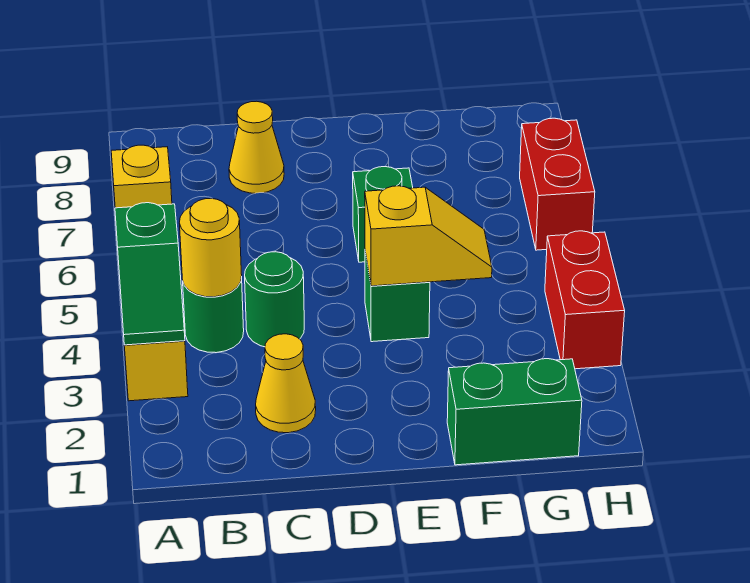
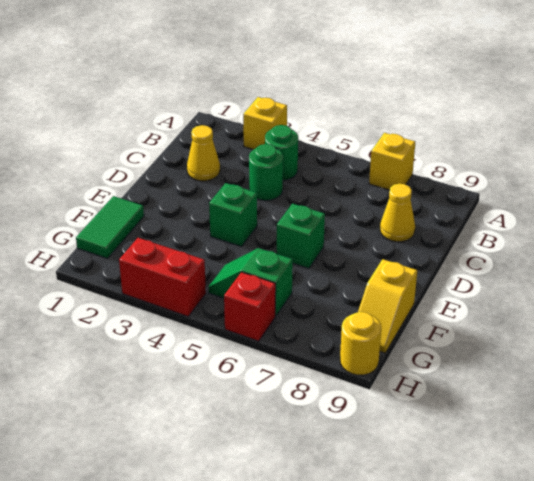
green slope A3:A4 level 2 top 4 -> green slope G5:G6 level 1 top 6
yellow round brick B4 level 2 -> yellow round brick H9 level 1
yellow slope E4:F4 level 2 top E -> yellow slope F9:G9 level 1 top F
green brick F1:G1 level 1 -> green tile F1:G1 level 1
red brick H6:H7 level 1 -> red brick H6 level 1

